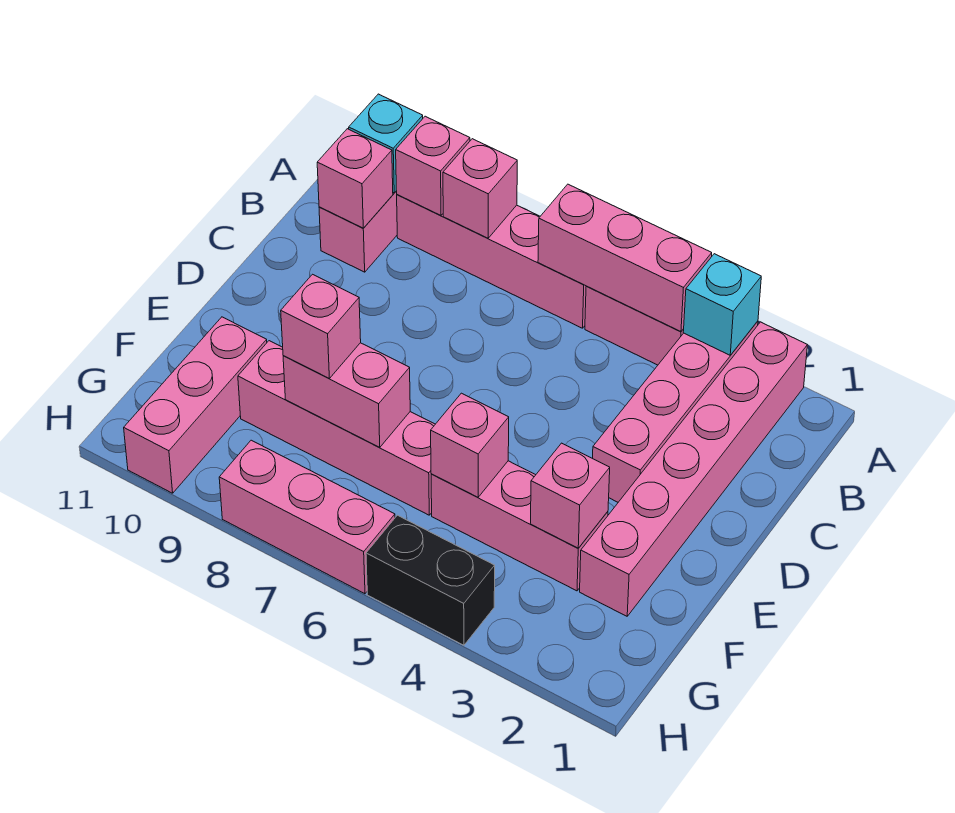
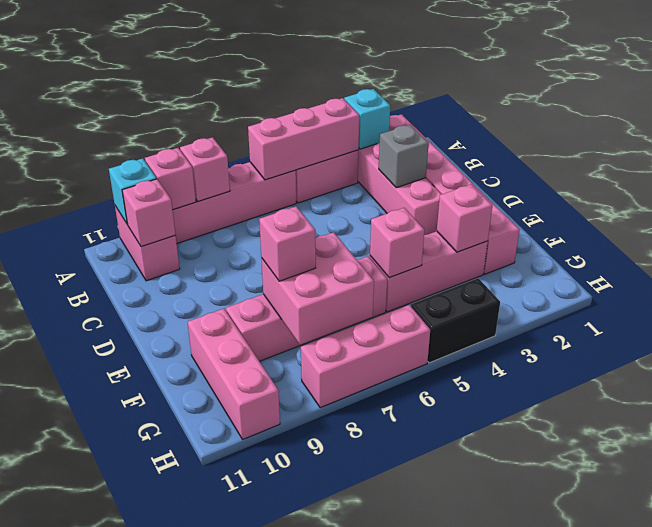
none -> grey brick C3 level 2
pink brick F7:F8 level 2 -> pink brick F7:G8 level 2

